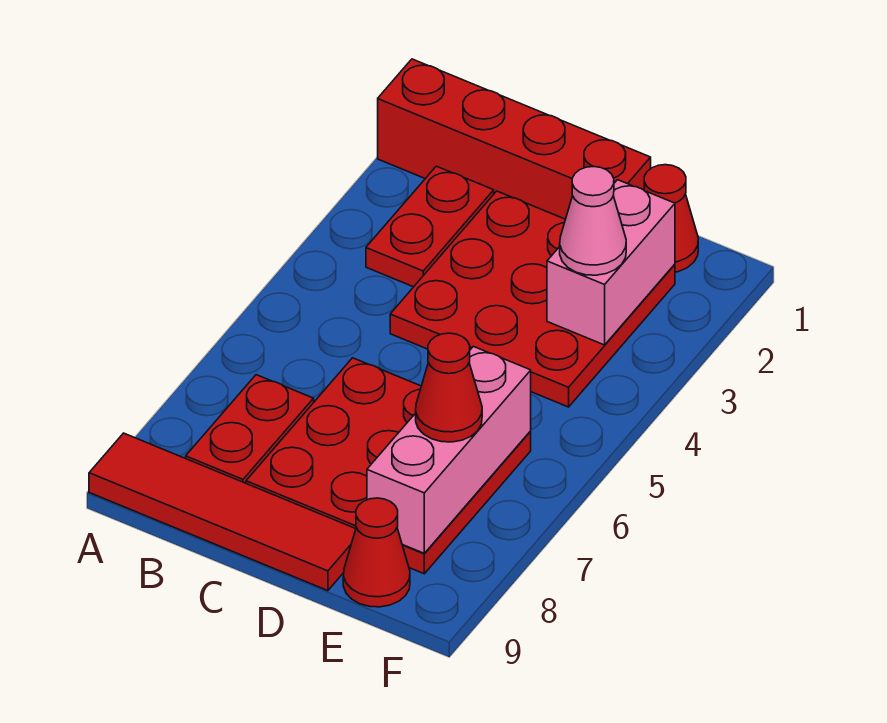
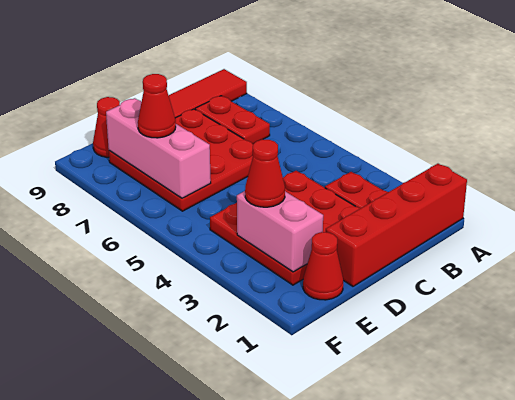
pink cone E3 level 3 -> red cone E3 level 3

